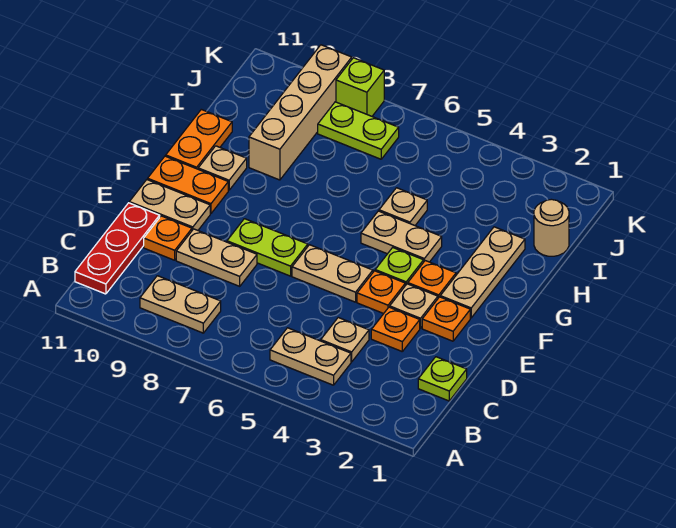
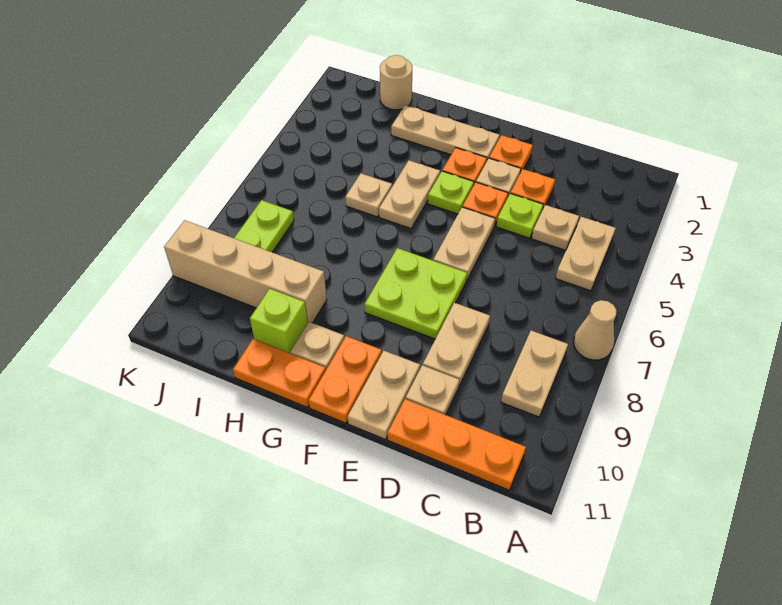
none -> tan cone A7 level 1
red plate B11:D11 level 1 -> orange plate B11:D11 level 1
lime plate C1 level 1 -> lime plate D4 level 1
orange plate D10 level 1 -> tan plate D10 level 1
lime plate E7:E8 level 1 -> lime plate E7:F8 level 1
lime brick K8 level 1 -> lime brick H10 level 1

